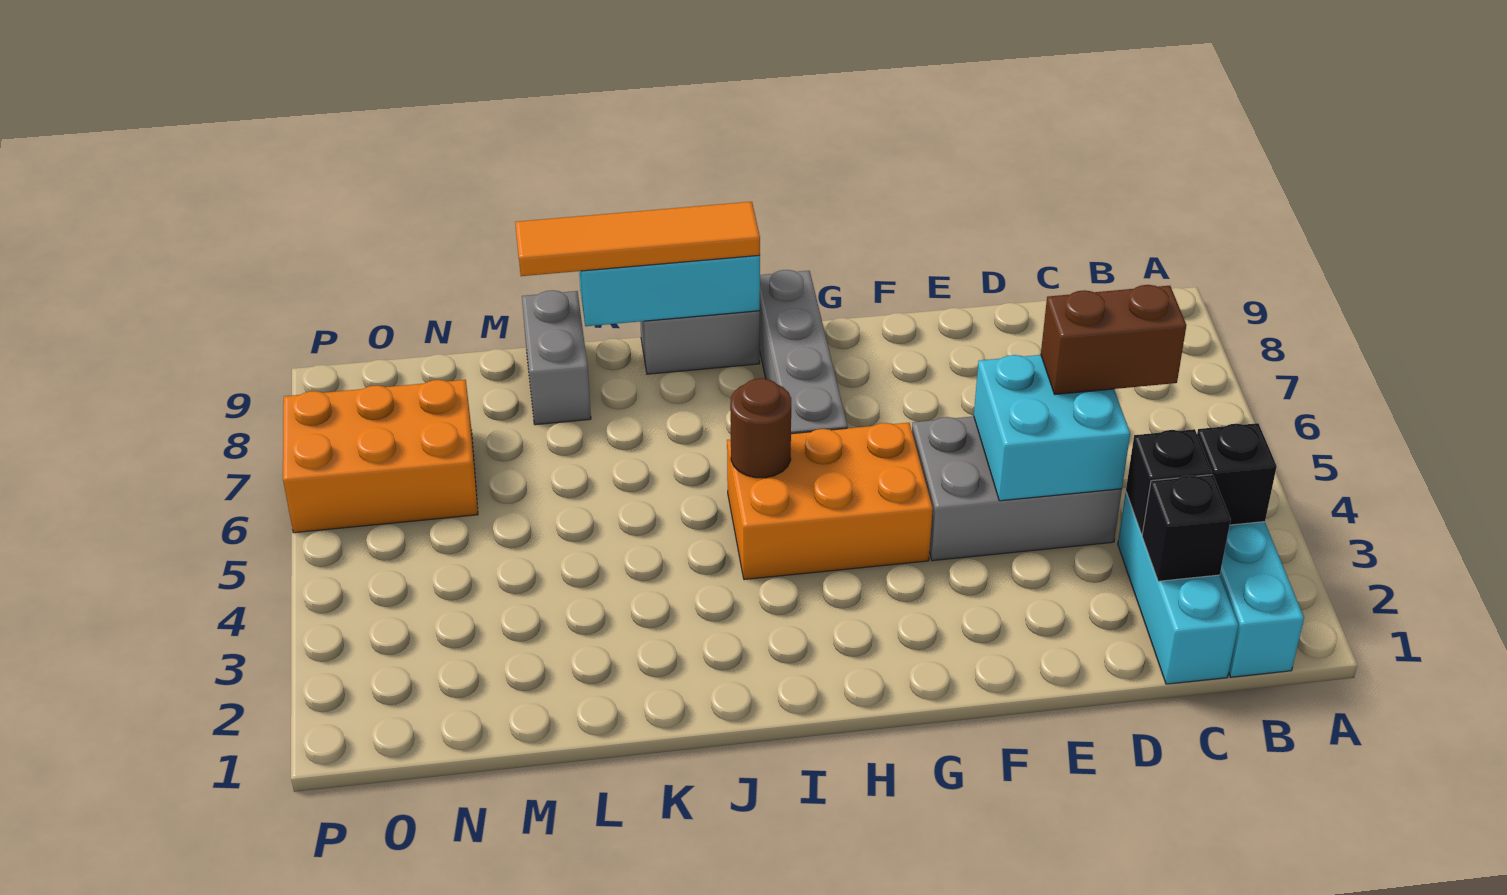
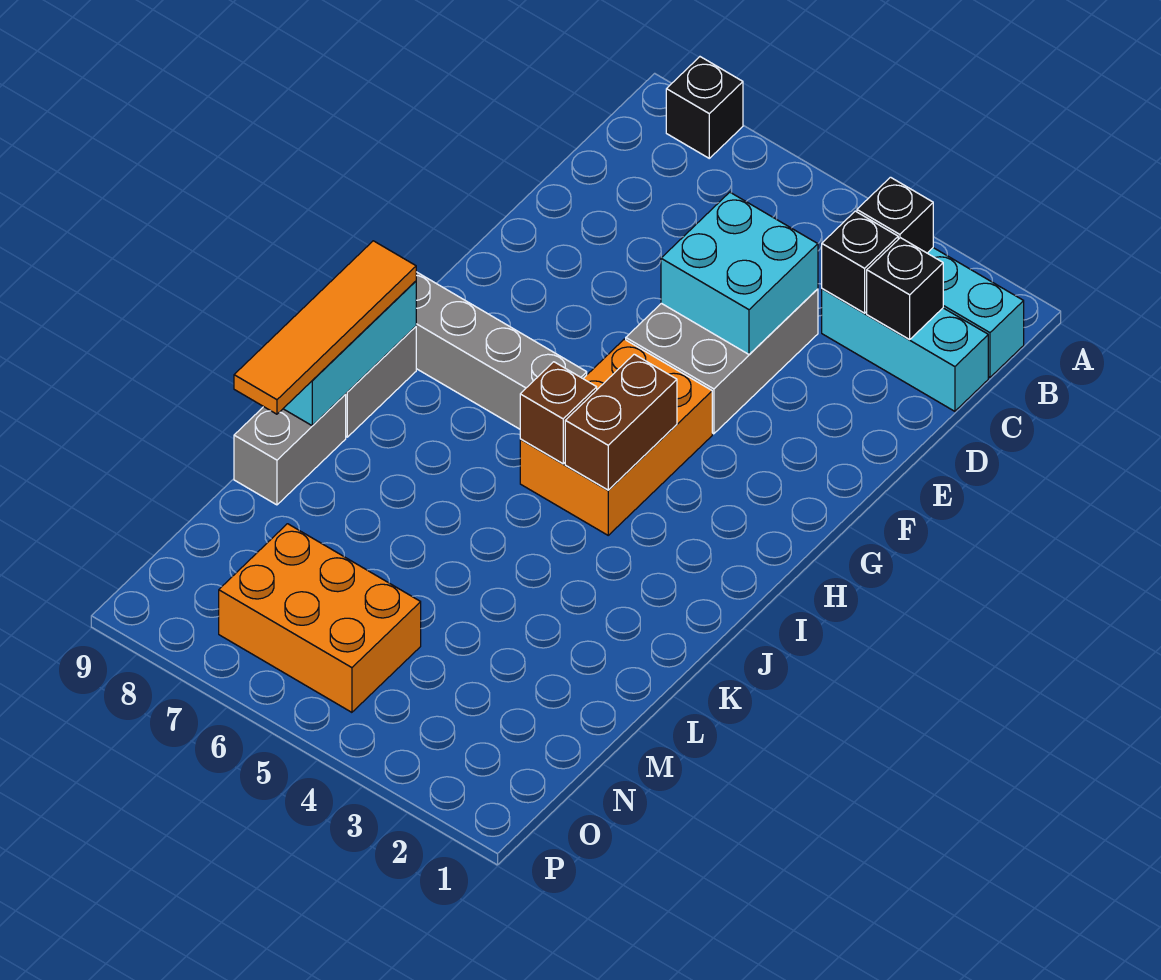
none -> black brick A8 level 1
brown brick C5:D5 level 3 -> brown brick H4:I4 level 2
brown round brick I5 level 2 -> brown brick I5 level 2
grey brick L8:L9 level 1 -> grey brick K9:L9 level 1
orange brick N6:P7 level 1 -> orange brick N5:O7 level 1

